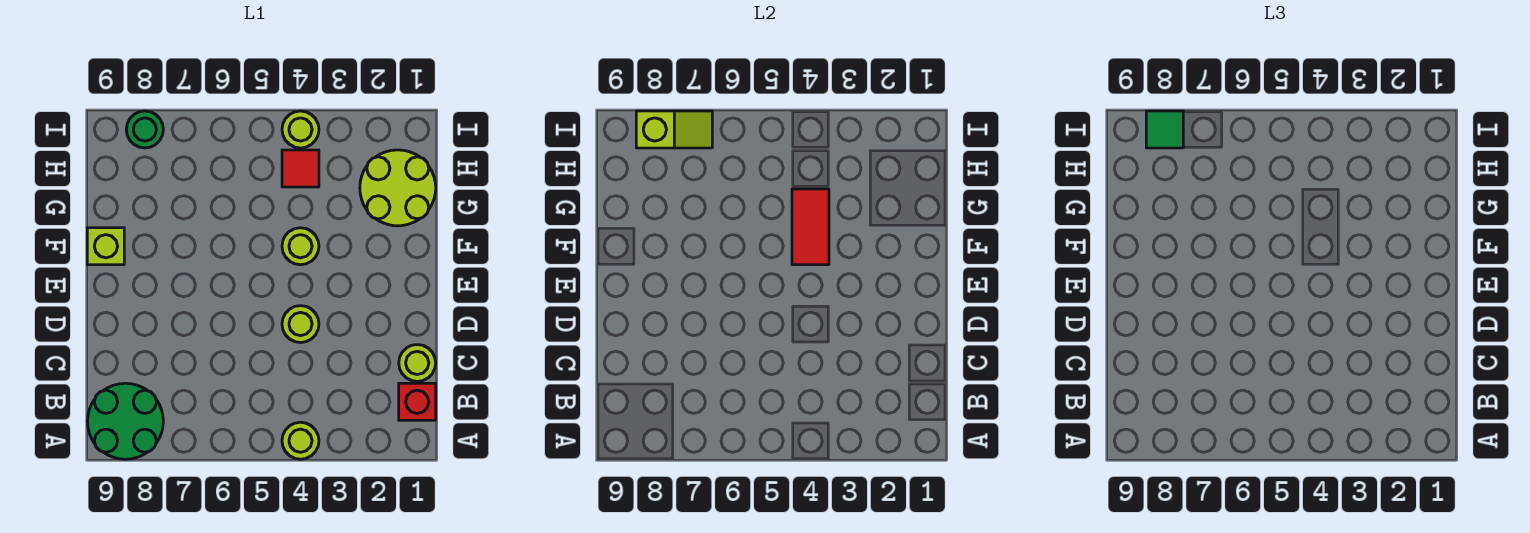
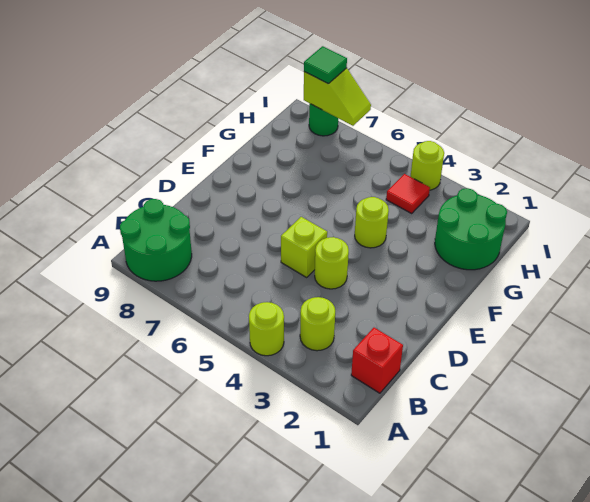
lime round brick C1 level 1 -> lime round brick B3 level 1
red tile F4:G4 level 2 -> none
lime brick F9 level 1 -> lime brick D5 level 1
lime round brick G1:H2 level 1 -> green round brick G1:H2 level 1

